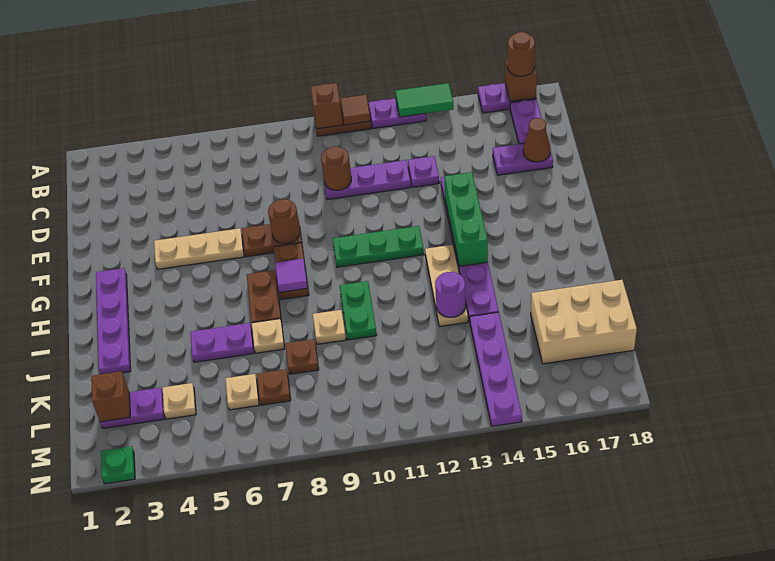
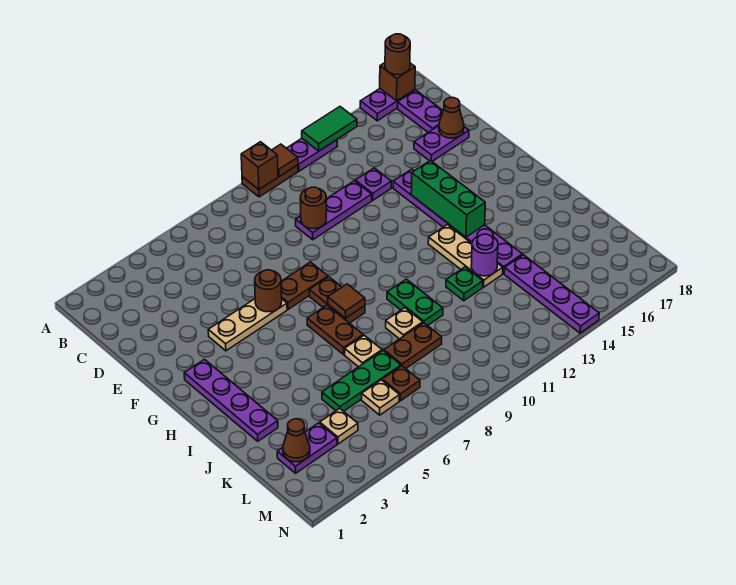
brown round brick F8 level 2 -> brown round brick F6 level 2
green plate G10:G12 level 1 -> green plate K5:K7 level 1
purple tile H8 level 2 -> brown tile H8 level 2
purple plate J5:J6 level 1 -> none
brown plate K8 level 1 -> brown plate K8:K9 level 1
tan brick K16:L18 level 1 -> none
brown brick L2 level 2 -> brown cone L2 level 2
green plate N2 level 1 -> green plate J12 level 1

